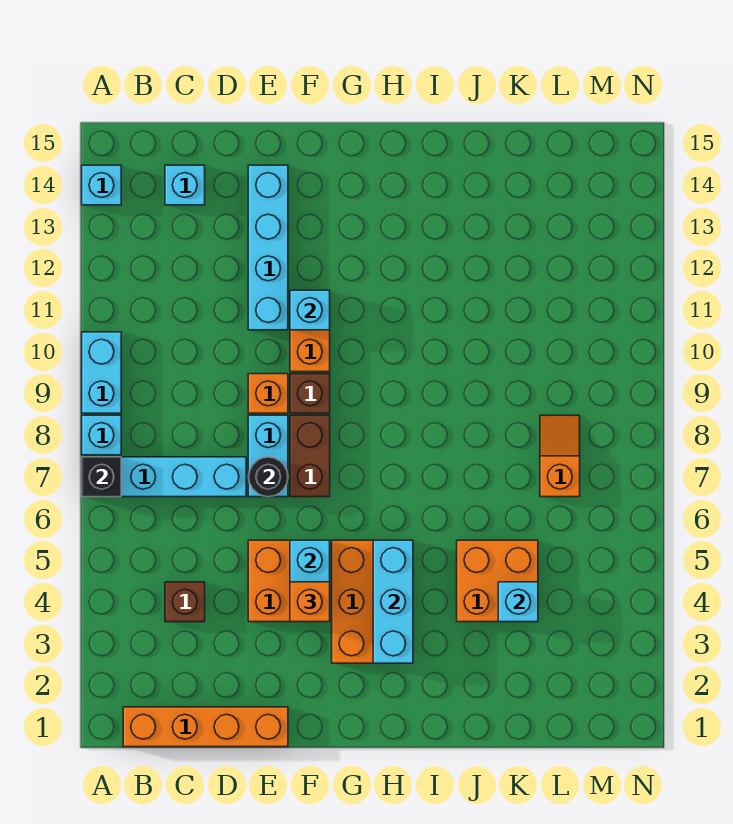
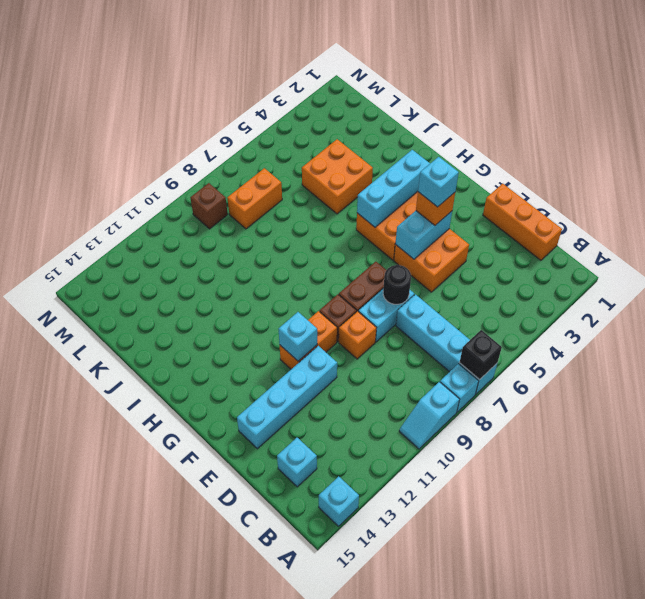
cyan brick A9:A10 level 1 -> cyan slope A9:A10 level 1 top 9
orange brick B1:E1 level 1 -> orange brick C1:E1 level 1
brown brick C4 level 1 -> brown brick M9 level 1
cyan brick K4 level 2 -> cyan brick F4 level 4
orange slope L7:L8 level 1 top 7 -> orange brick L7:L8 level 1

